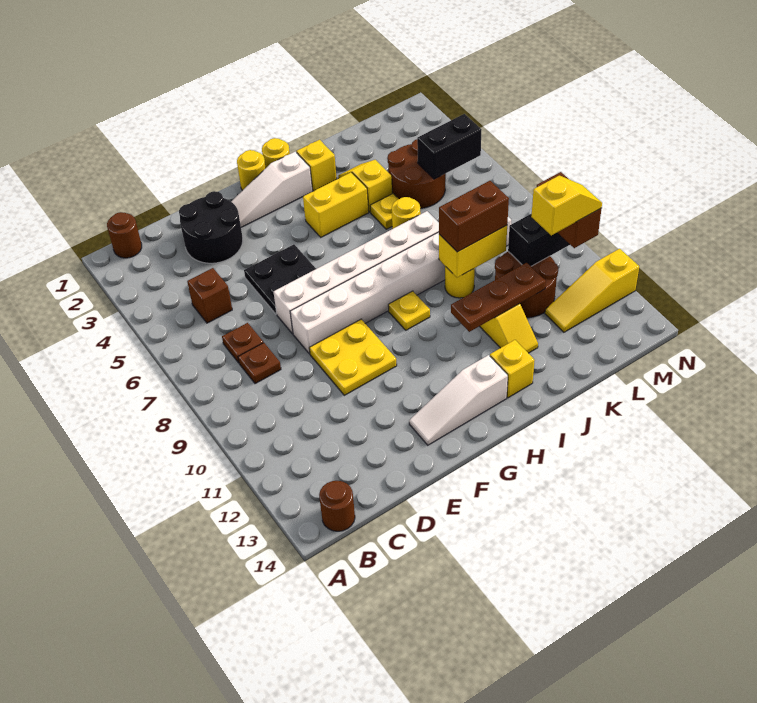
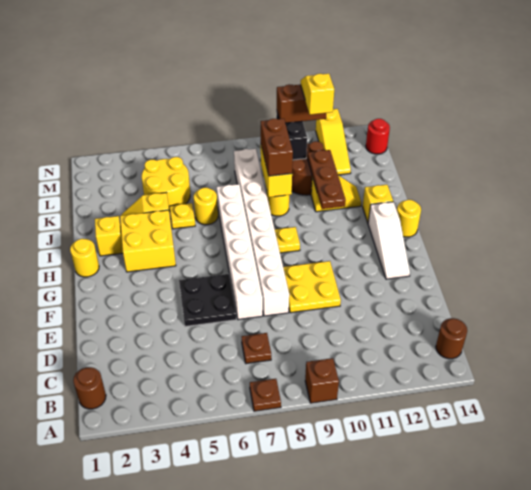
brown brick C5 level 1 -> brown brick A9 level 1
brown plate C8 level 1 -> brown plate A7 level 1
black round brick D2:E3 level 1 -> none
white slope F2:H2 level 1 top H -> none
yellow round brick G1 level 1 -> yellow round brick H14 level 1
yellow brick H4:I4 level 1 -> yellow brick H3:I4 level 1
brown round brick K4:L5 level 1 -> yellow round brick K4:L5 level 1
black brick L5:M5 level 2 -> none
none -> red round brick M14 level 1

